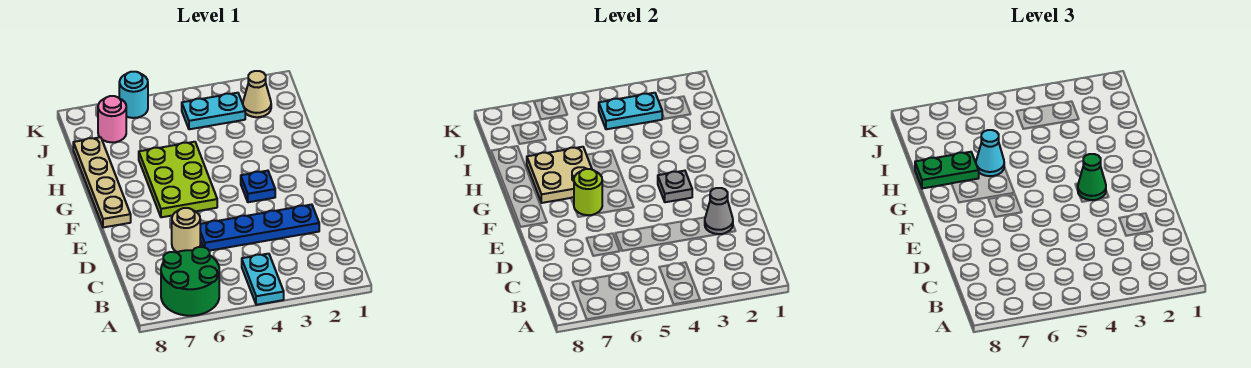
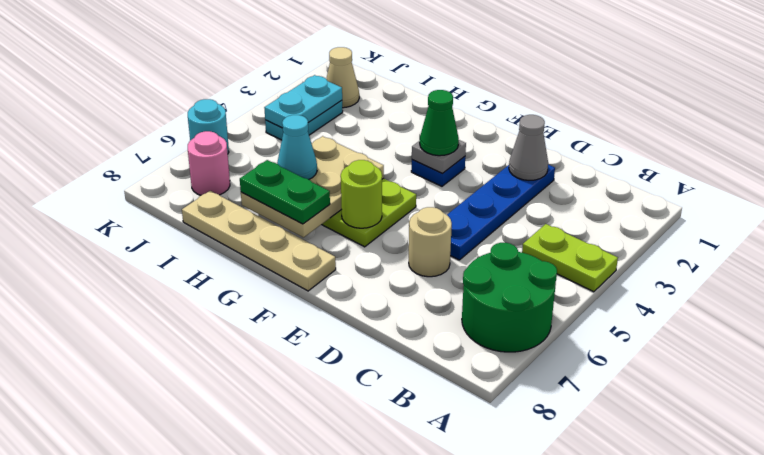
cyan plate A4:B4 level 1 -> lime plate A4:B4 level 1
tan plate G6:H7 level 2 -> tan plate G5:H7 level 2
green plate H7:H8 level 3 -> green plate G7:H7 level 3

